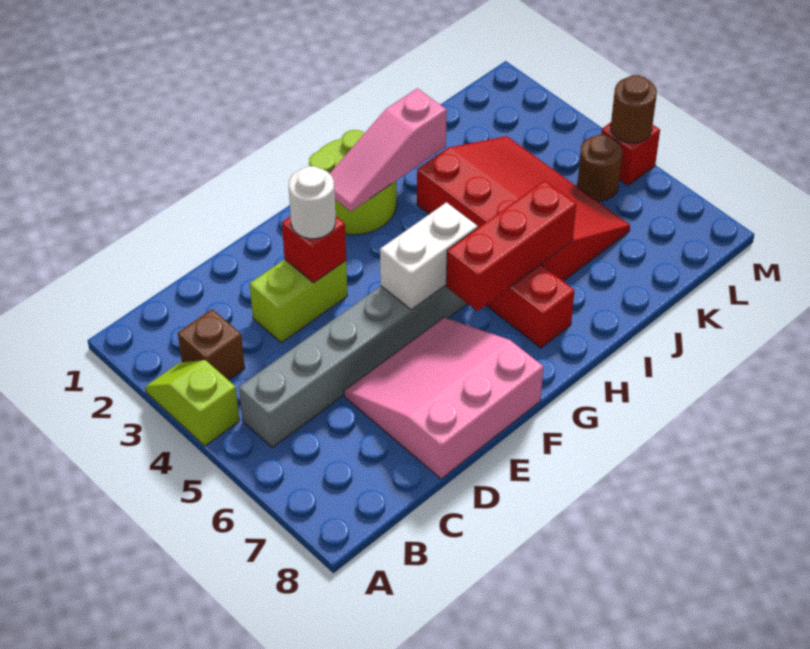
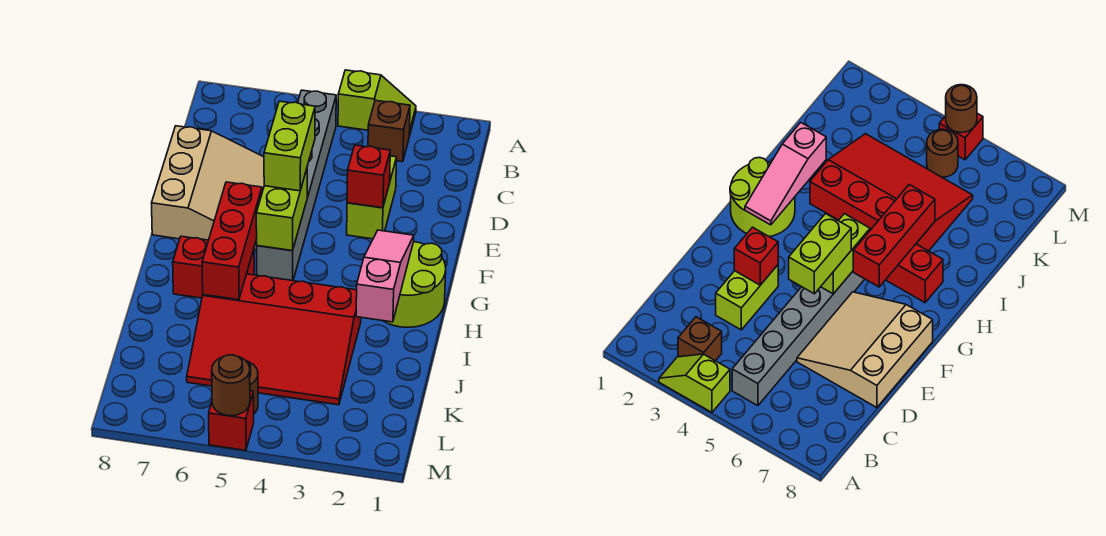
pink slope D6:F8 level 1 top 8 -> tan slope D6:F8 level 1 top 8
white round brick E3 level 3 -> none
none -> lime brick E5:F5 level 3
white brick F5:G5 level 2 -> lime brick F5:G5 level 2

